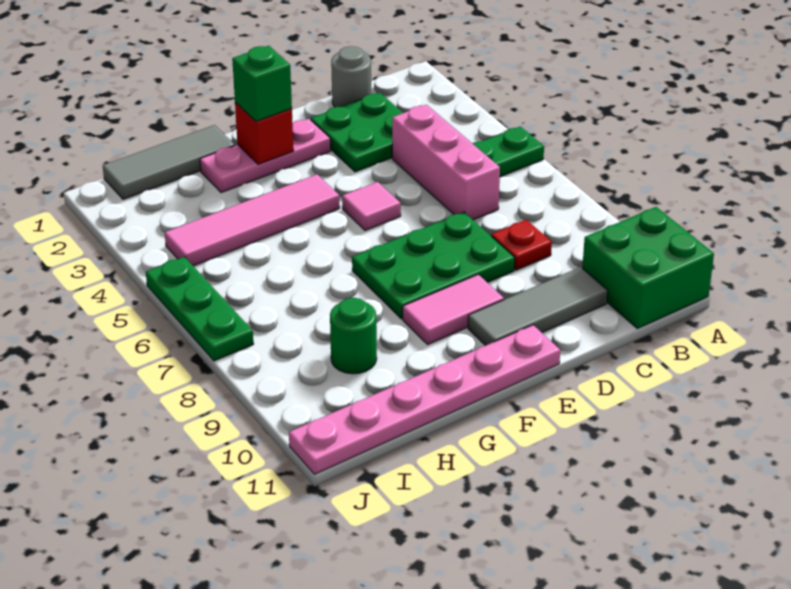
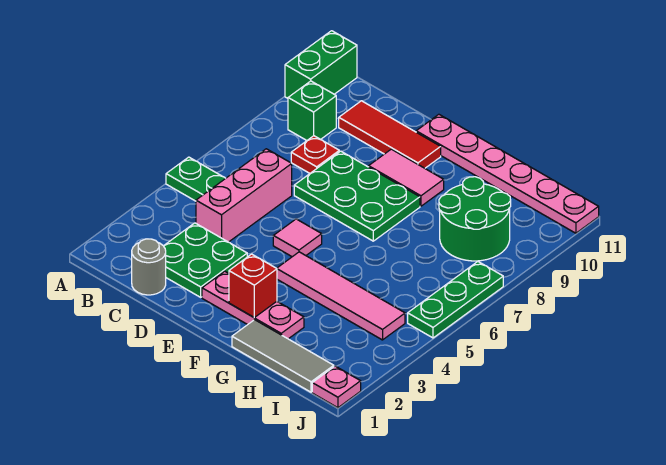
green brick A10:B11 level 1 -> green brick A10:A11 level 1
grey tile C10:E10 level 1 -> red tile C10:E10 level 1
green brick F2 level 3 -> green brick B9 level 1
green round brick H9 level 1 -> green round brick H8:I9 level 1
none -> pink plate J1 level 1

